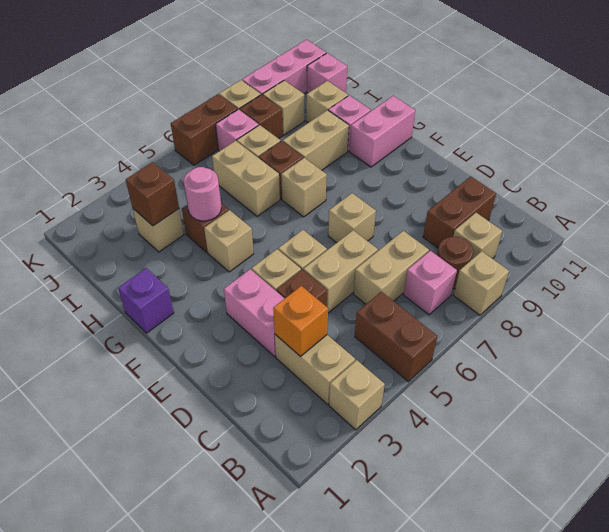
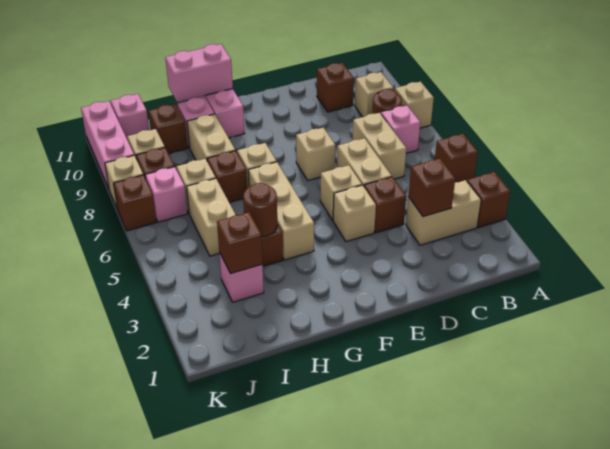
tan brick A3 level 1 -> brown brick A3 level 1
brown brick A5:B5 level 1 -> brown brick A5 level 1
orange brick C3 level 2 -> brown brick C3 level 2
brown brick C9:C10 level 1 -> brown brick C10 level 1
pink brick D3:E3 level 1 -> pink brick G11:H11 level 2
purple brick G1 level 1 -> none
tan brick G4 level 1 -> tan brick G4:G6 level 1
pink round brick H4 level 2 -> brown round brick H4 level 2
tan brick H6:I6 level 1 -> tan brick I5:I6 level 1
tan brick I3 level 1 -> pink brick I3 level 1
tan brick I10 level 1 -> brown brick I10 level 1
brown brick K6:K7 level 1 -> brown brick K7 level 1

